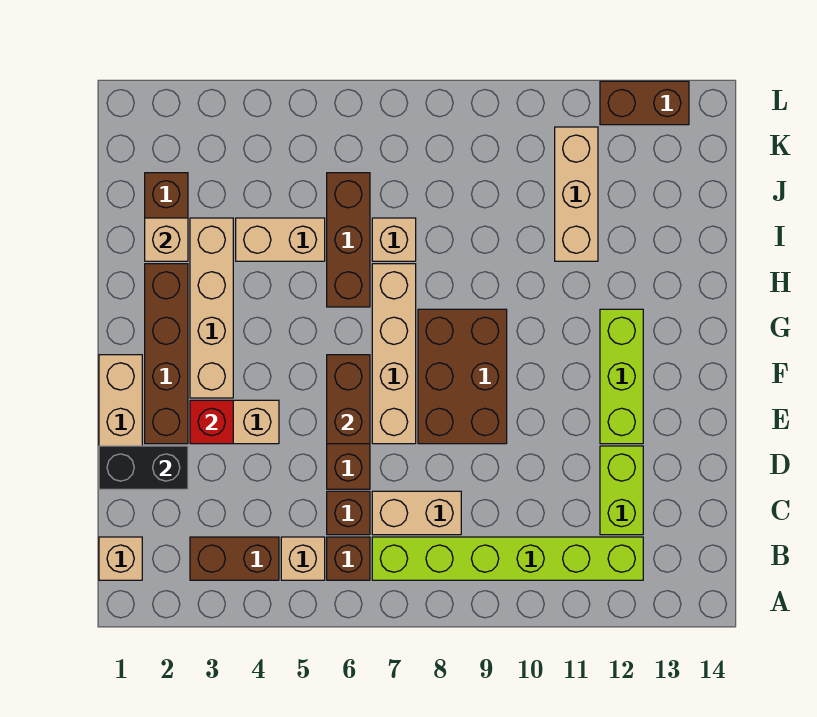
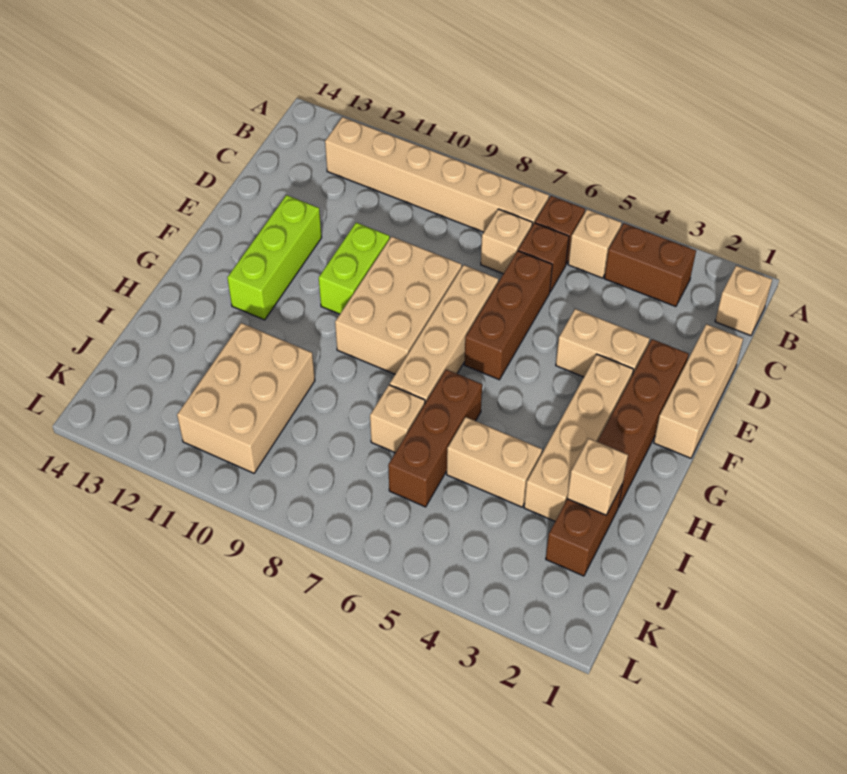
lime brick B7:B12 level 1 -> tan brick B7:B12 level 1
tan brick C7:C8 level 1 -> tan brick C7 level 1
lime brick C12:D12 level 1 -> lime brick E10:F10 level 1
black brick D1:D2 level 2 -> none
red brick E3 level 2 -> none
brown brick E6:F6 level 2 -> none
brown brick E8:G9 level 1 -> tan brick E8:G9 level 1
tan brick I11:K11 level 1 -> tan brick I10:K11 level 1
brown brick L12:L13 level 1 -> none

